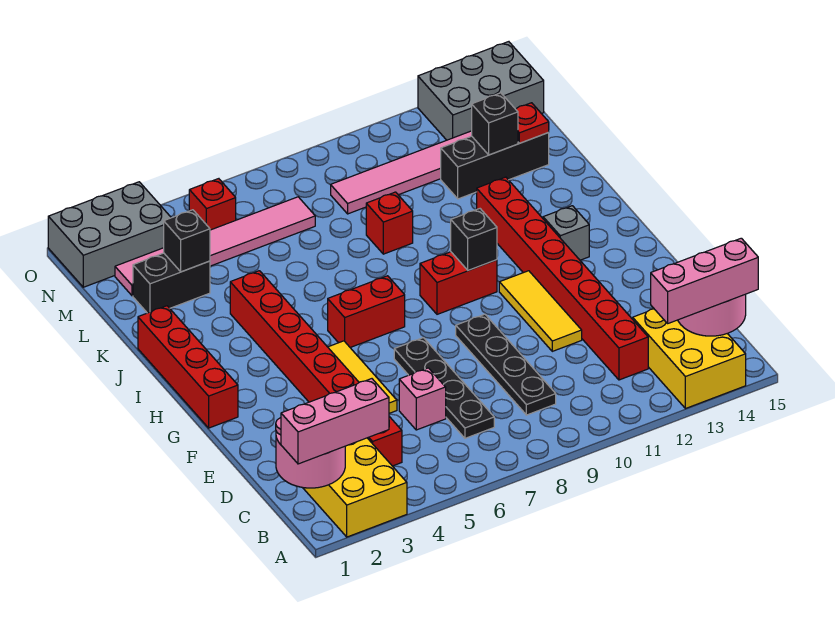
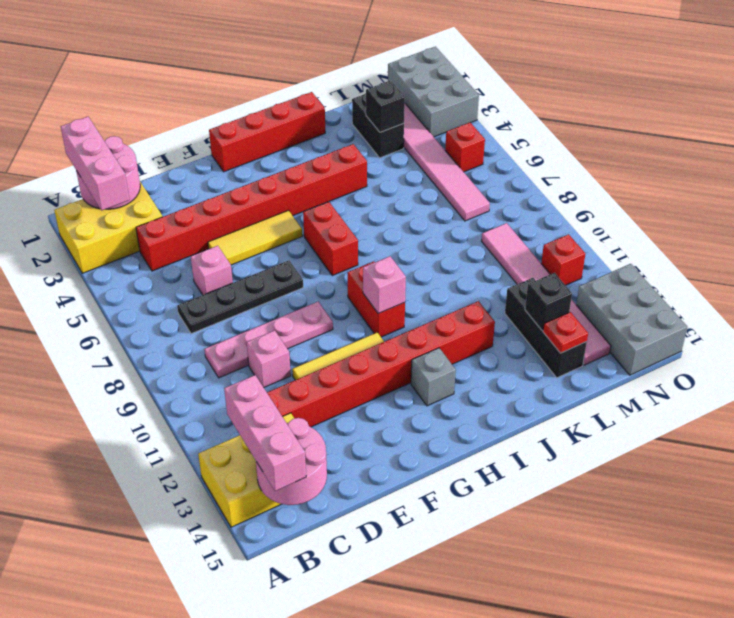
black plate C9:F9 level 1 -> pink plate C9:F9 level 1
none -> pink brick D10 level 1
black brick H10 level 2 -> pink brick H10 level 2
red brick K9 level 1 -> red brick N11 level 1

